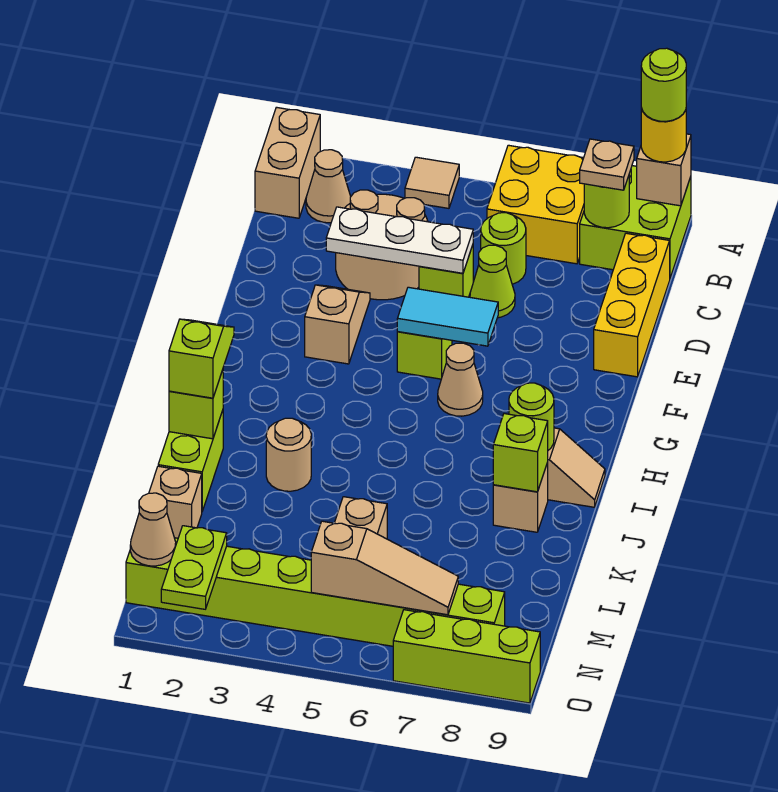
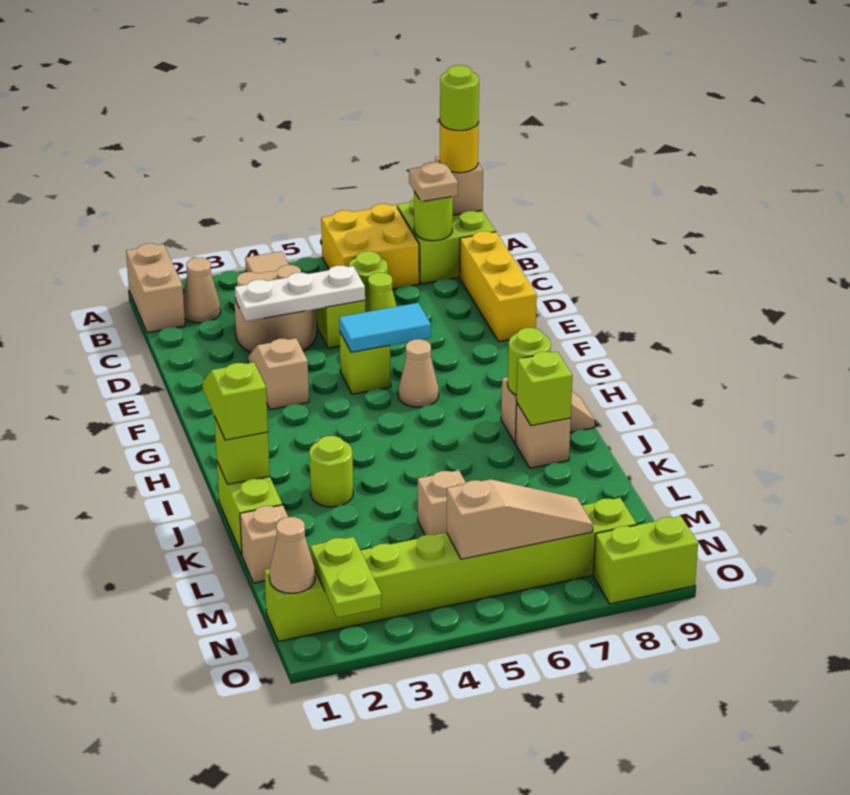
tan round brick J3 level 1 -> lime round brick J3 level 1
lime brick O7:O9 level 1 -> lime brick O8:O9 level 1

